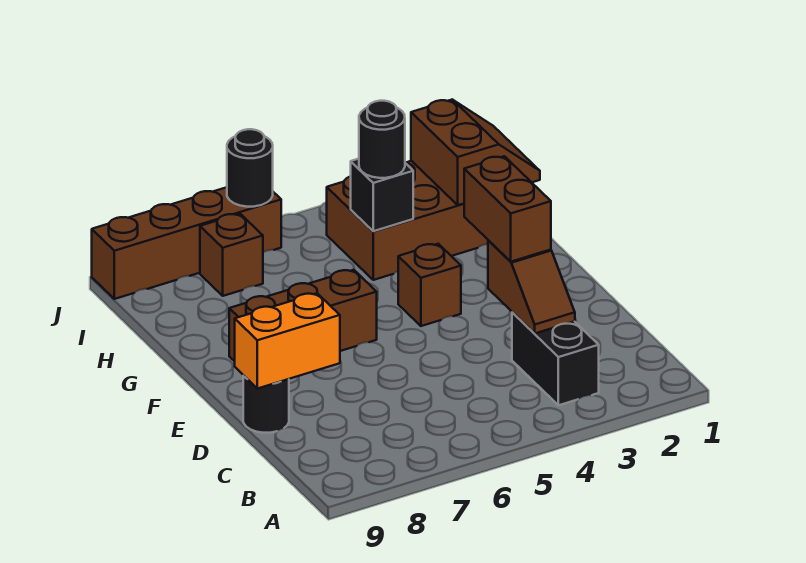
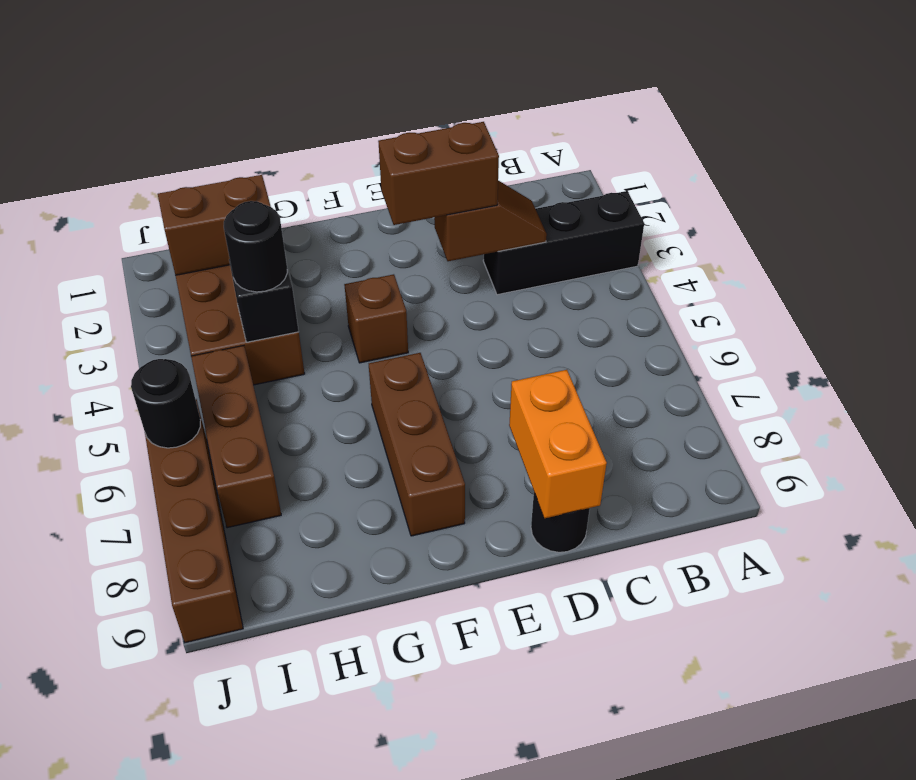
black brick B3:C3 level 1 -> black brick A3:C3 level 1
brown brick I7 level 1 -> brown brick I5:I7 level 1

